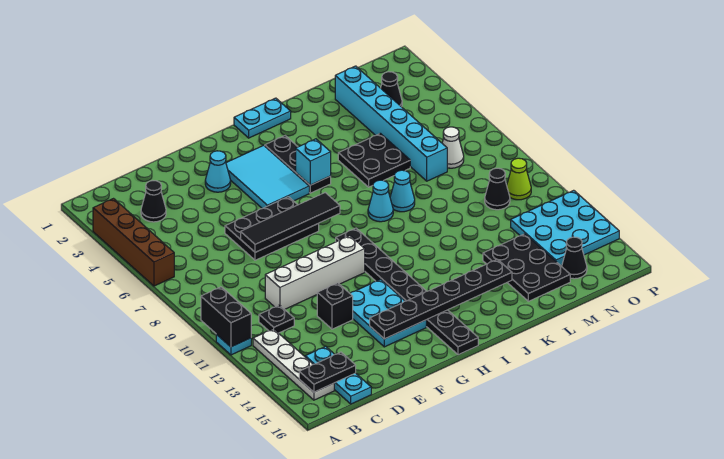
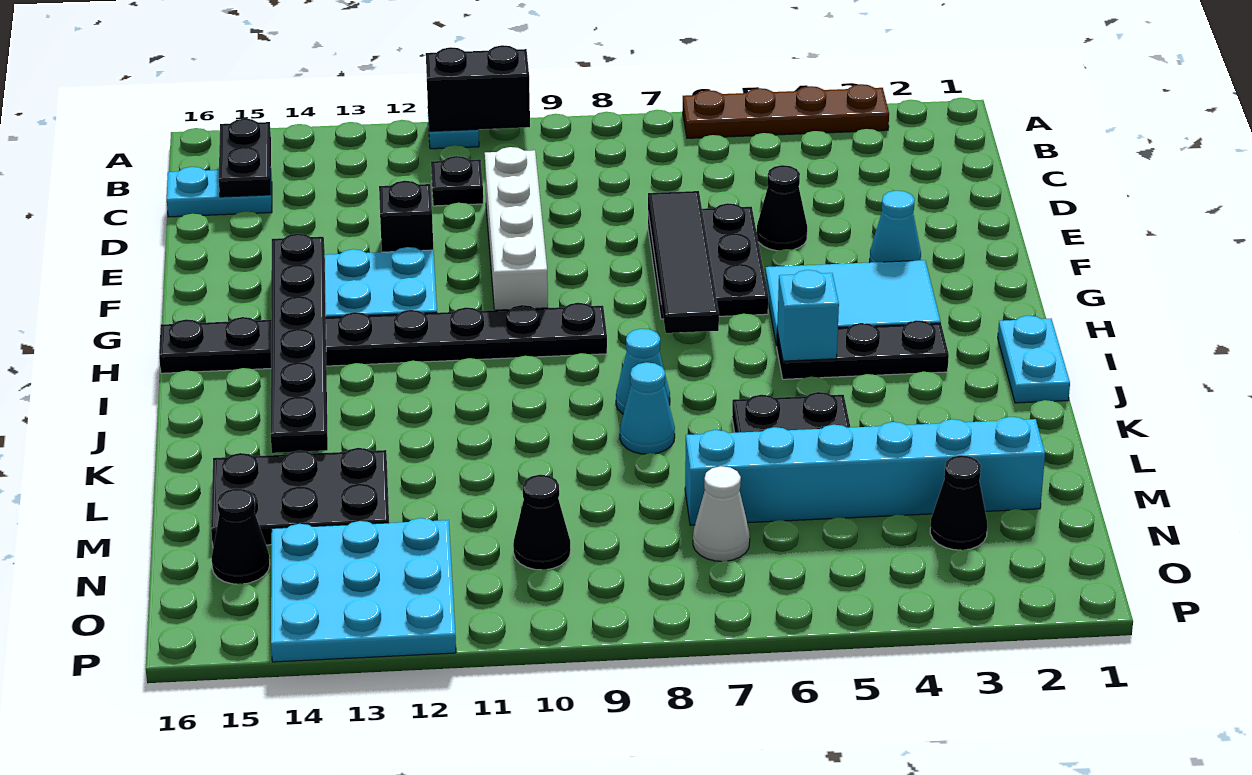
brown brick A3:A6 level 1 -> brown plate A3:A6 level 1
white plate B12:B15 level 1 -> none
black cone C3 level 1 -> black cone E5 level 1
cyan plate C14:C16 level 1 -> cyan plate C15:C16 level 1
lime cone O10 level 1 -> none

